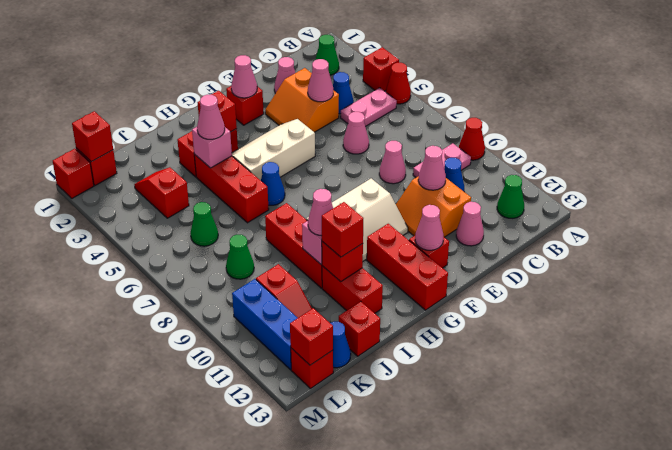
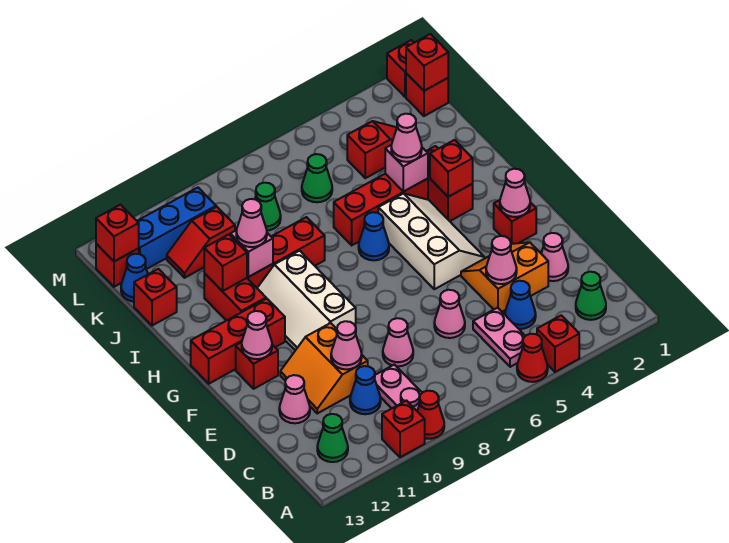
orange slope D10:E11 level 1 top D -> orange slope D10:E11 level 1 top 10
red brick I11:I12 level 1 -> red brick H11:I11 level 1
red brick I11 level 3 -> red brick A10 level 1

